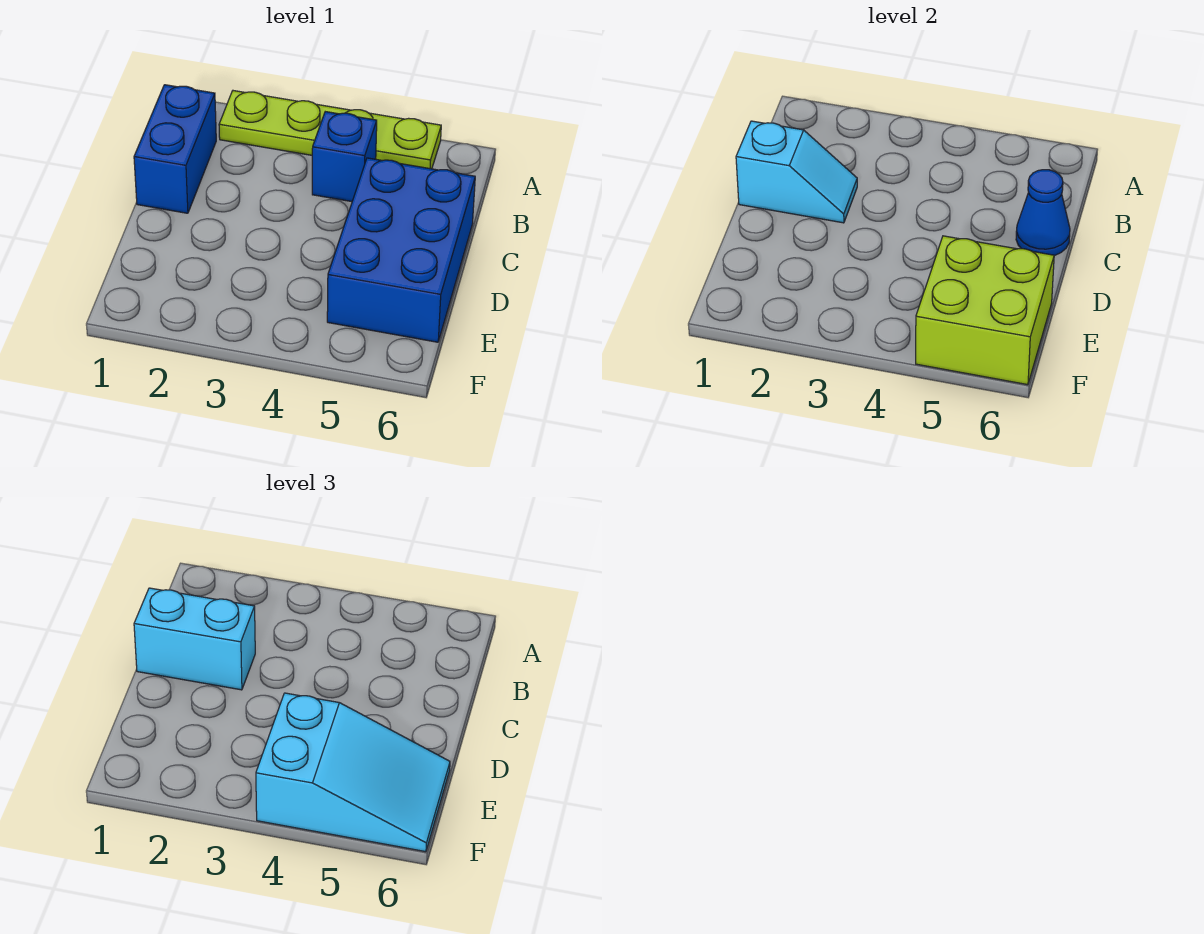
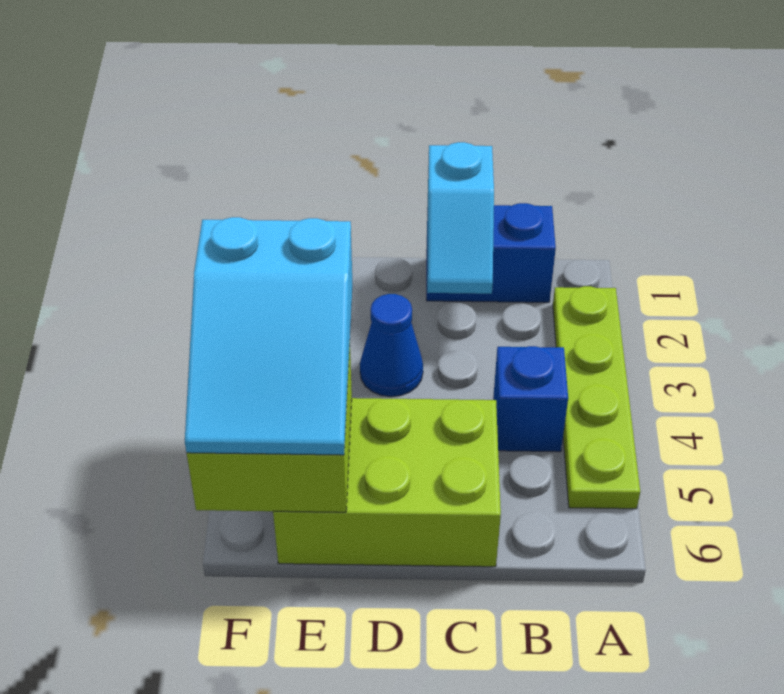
cyan brick C1:C2 level 3 -> none
blue brick C5:E6 level 1 -> lime brick C5:E6 level 1
blue cone C6 level 2 -> blue cone D3 level 1

